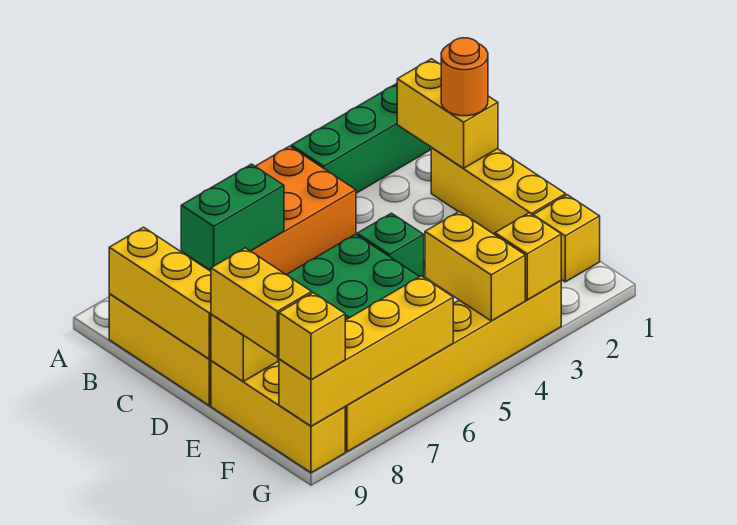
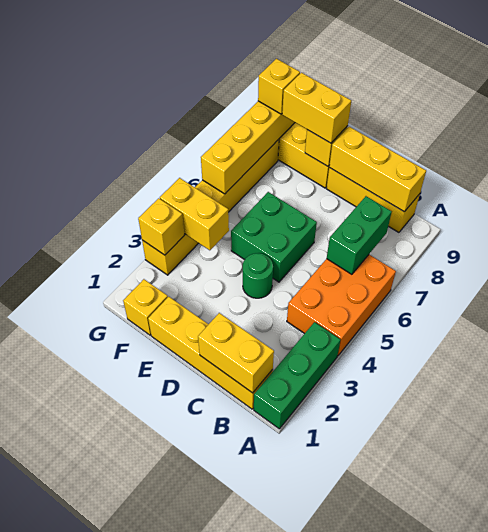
yellow brick C1:E1 level 1 -> yellow brick B1:E1 level 1
orange round brick C1 level 3 -> none
green brick D4 level 1 -> green round brick D4 level 1

